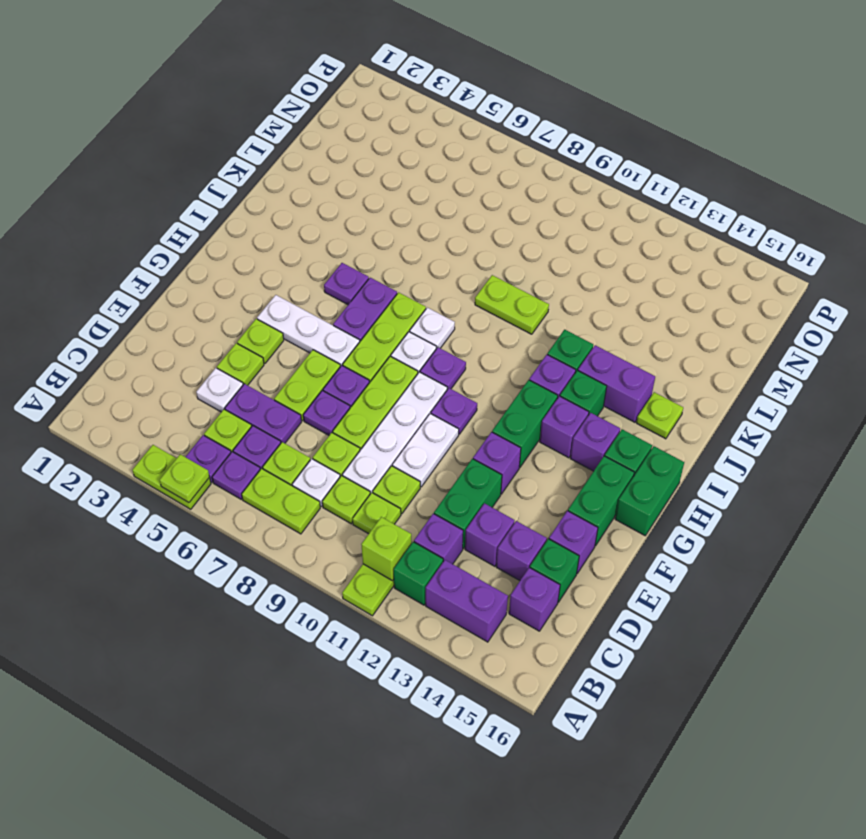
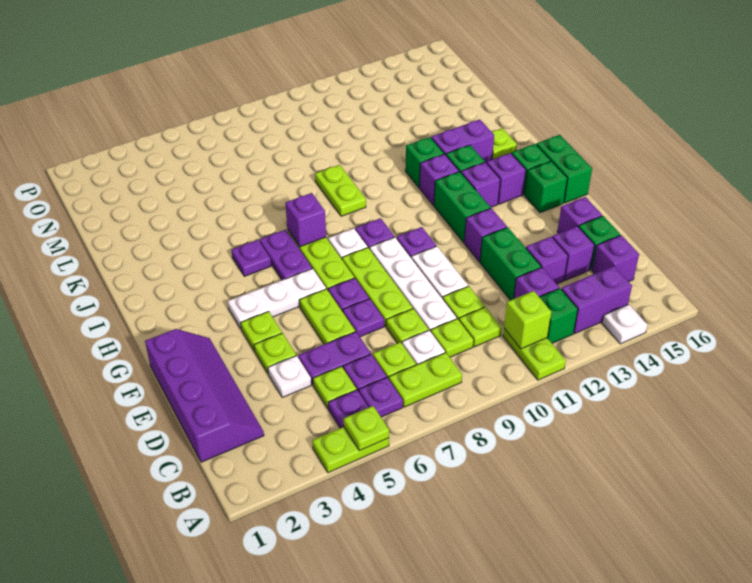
none -> purple slope C1:F2 level 1 top 1
green brick F15:G15 level 1 -> green brick G15 level 1
none -> purple brick I7 level 2
white plate I8 level 1 -> white plate A14 level 1
lime plate K9:K10 level 1 -> lime plate J9:K9 level 1

